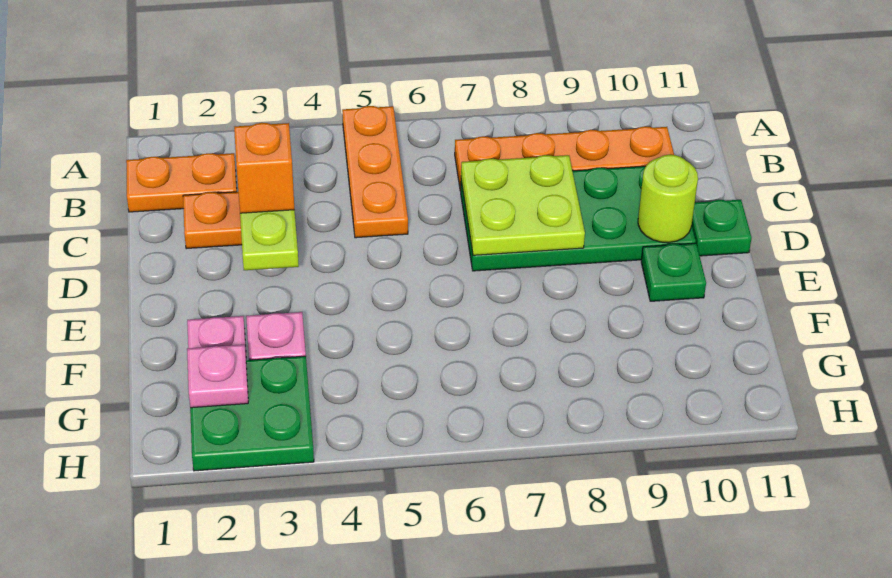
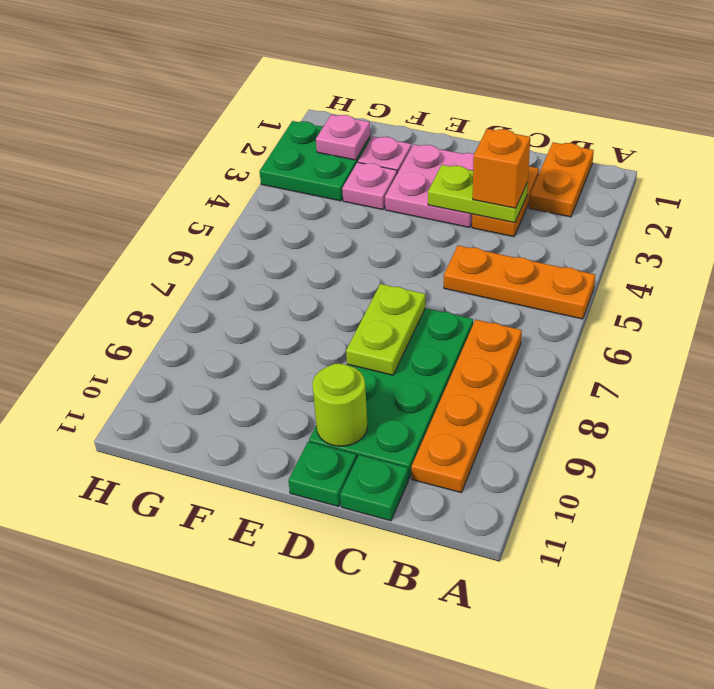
lime plate C7:D8 level 2 -> lime plate D7:D8 level 2
none -> pink plate D2:E3 level 1
green plate E10 level 1 -> green plate C11 level 1

